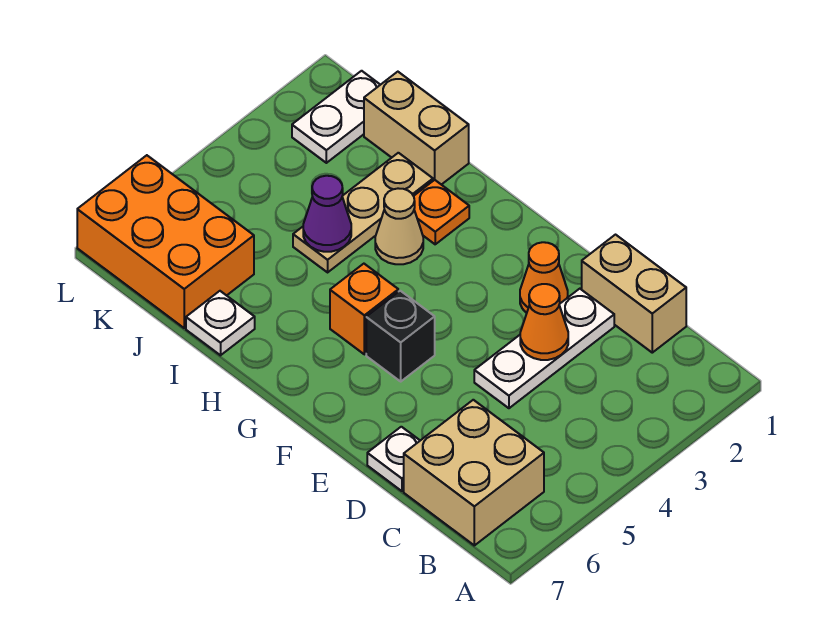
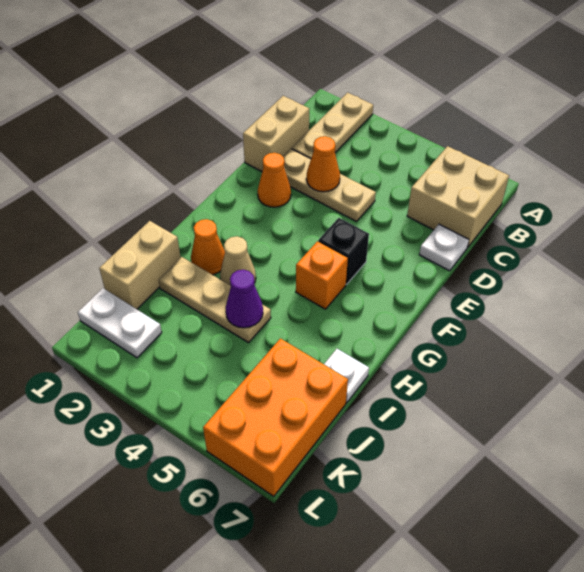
none -> tan plate A2:C2 level 1
white plate D2:D4 level 1 -> tan plate D2:D4 level 1
orange plate H2 level 1 -> orange cone H2 level 1

